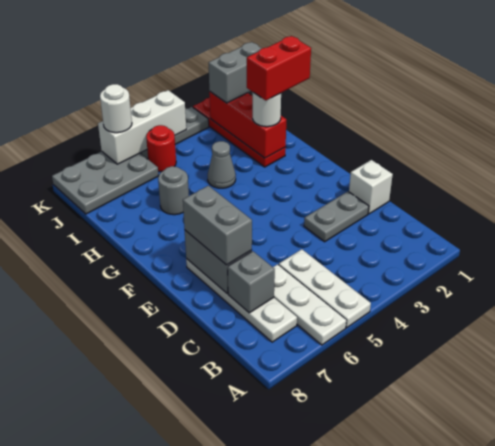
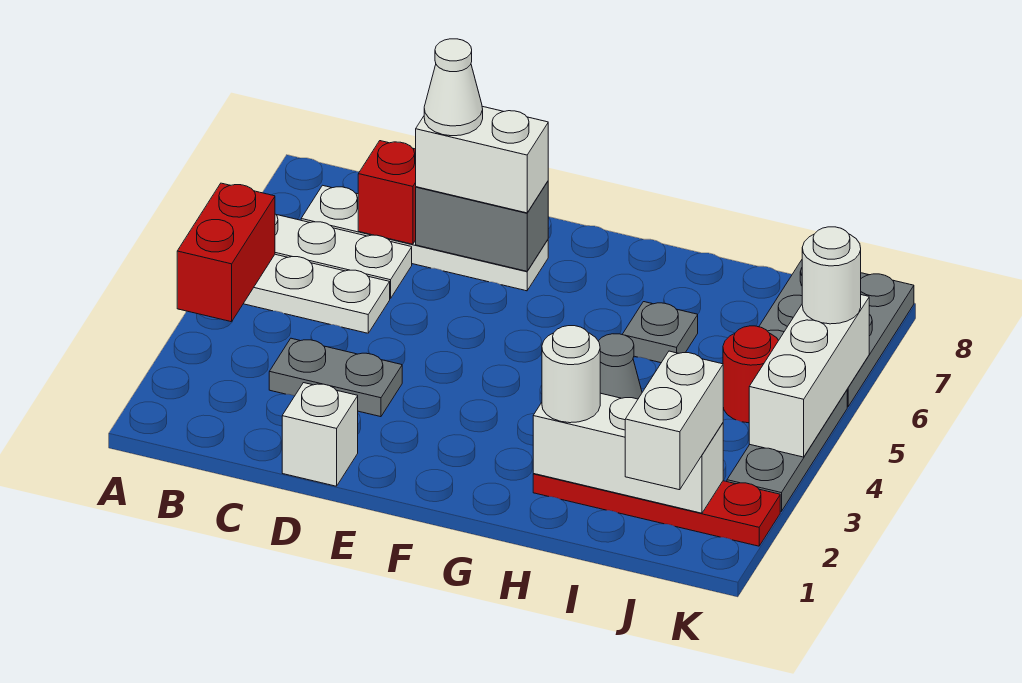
grey brick C7 level 2 -> red brick C7 level 2
grey plate D2:D3 level 1 -> grey plate C3:D3 level 1
grey brick D7:E7 level 3 -> white brick D7:E7 level 3
none -> white cone D7 level 4
red brick H1:H2 level 4 -> red brick A4:A5 level 2
red brick H2:J2 level 2 -> white brick H2:J2 level 2
grey round brick H6 level 1 -> grey plate H6 level 1
grey brick J1:J2 level 3 -> white brick J1:J2 level 3

